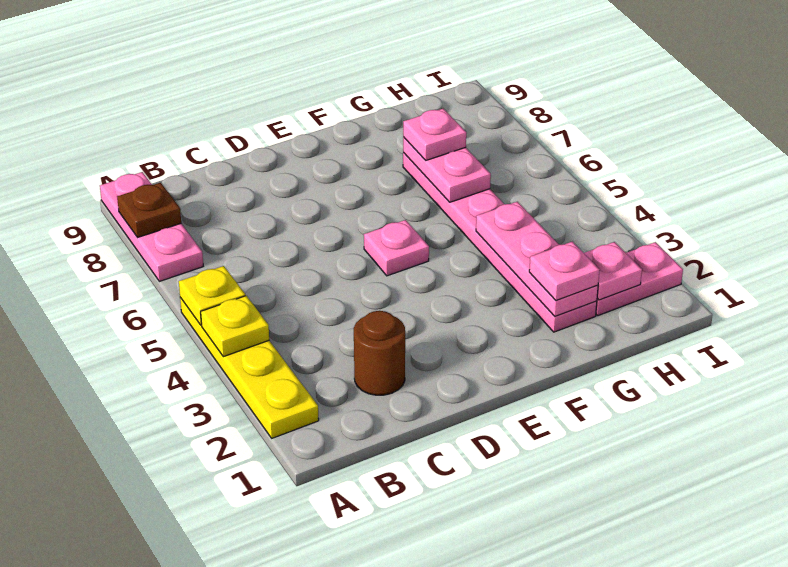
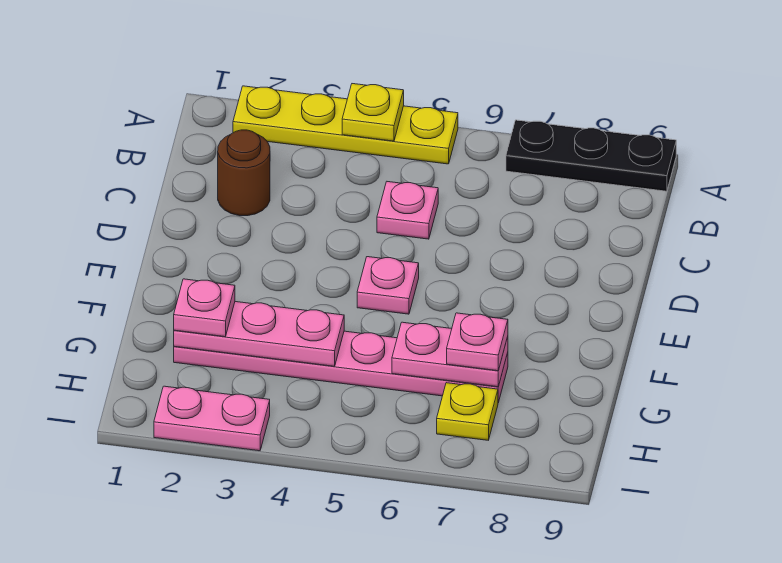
yellow plate A5 level 2 -> yellow plate H7 level 1
pink plate A7:A9 level 1 -> black plate A7:A9 level 1
brown plate A8 level 2 -> none
pink plate H2:I2 level 1 -> pink plate I2:I3 level 1
pink plate H2 level 2 -> pink plate C5 level 1

